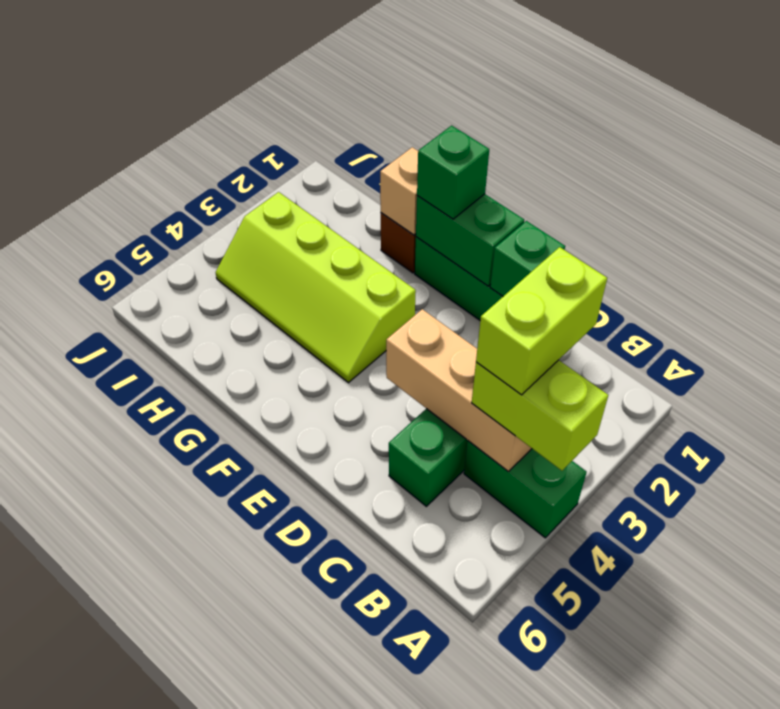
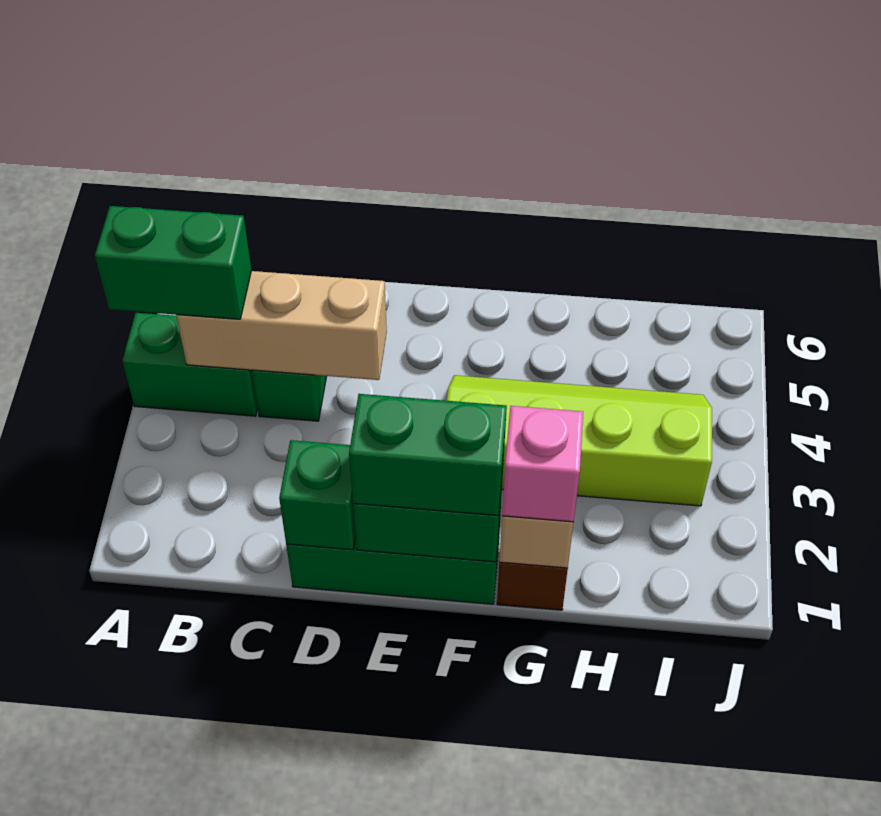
lime brick A4:B4 level 3 -> green brick A4:B4 level 3
lime brick B3:B4 level 4 -> none
green brick F1 level 3 -> green brick E1:F1 level 3
none -> pink brick G1 level 3

